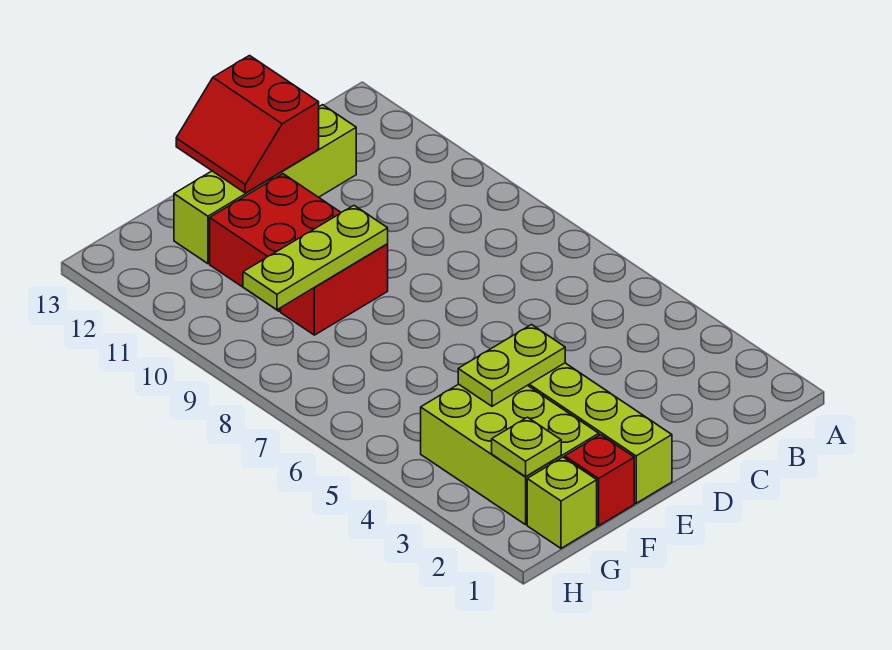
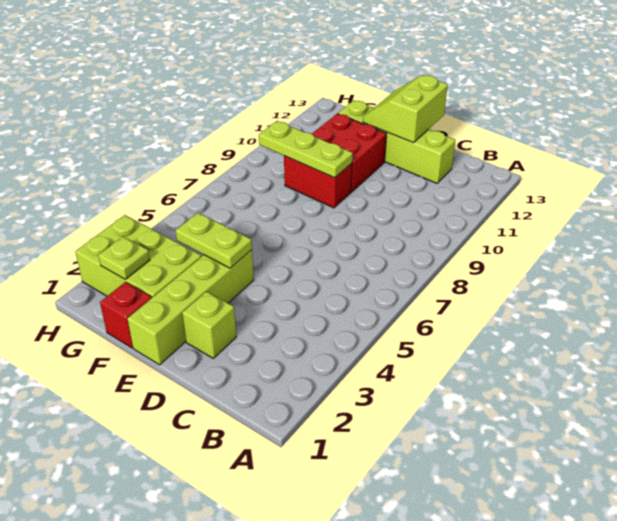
red slope D12:E13 level 2 top D -> lime slope D12:E13 level 2 top D
lime brick F2:G4 level 1 -> lime brick F2:H3 level 1
lime brick G1 level 1 -> lime brick D2 level 1

